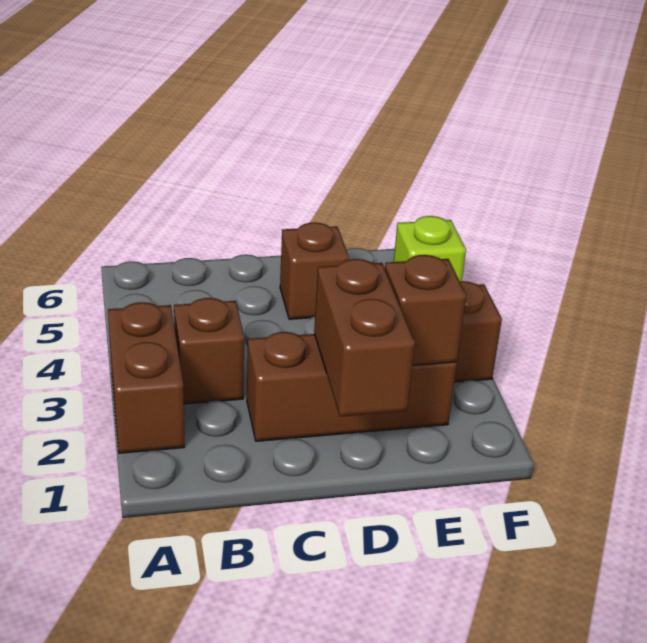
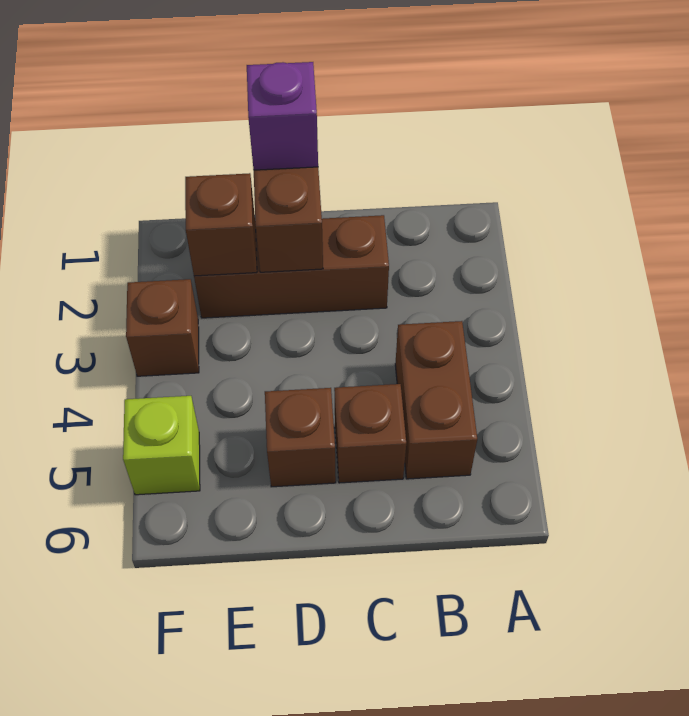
brown brick A2:A3 level 1 -> brown brick B4:B5 level 1
brown brick B3 level 1 -> brown brick C5 level 1
none -> purple brick D1 level 3

